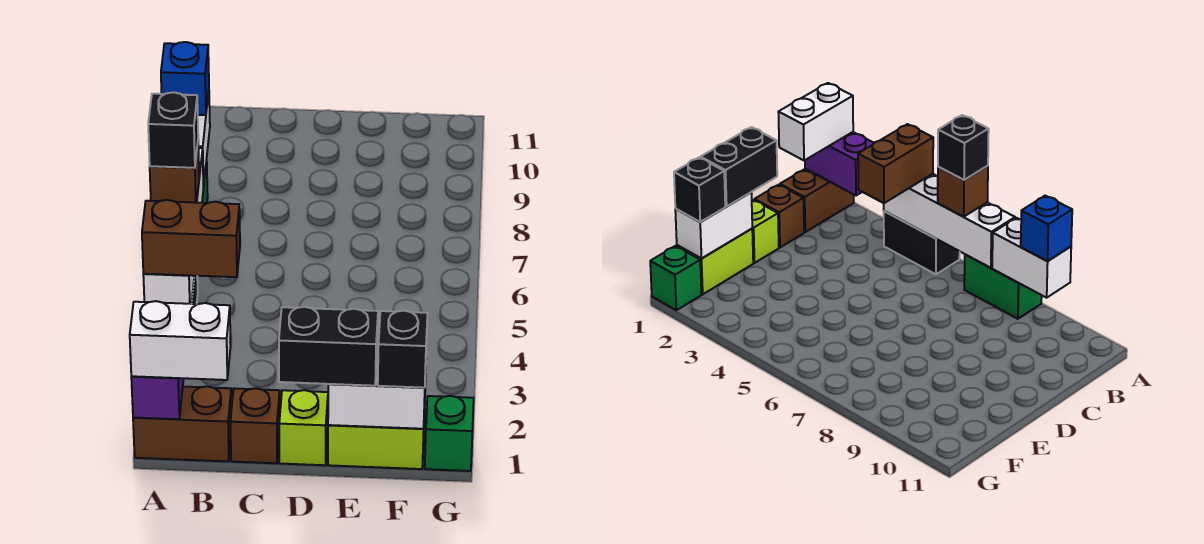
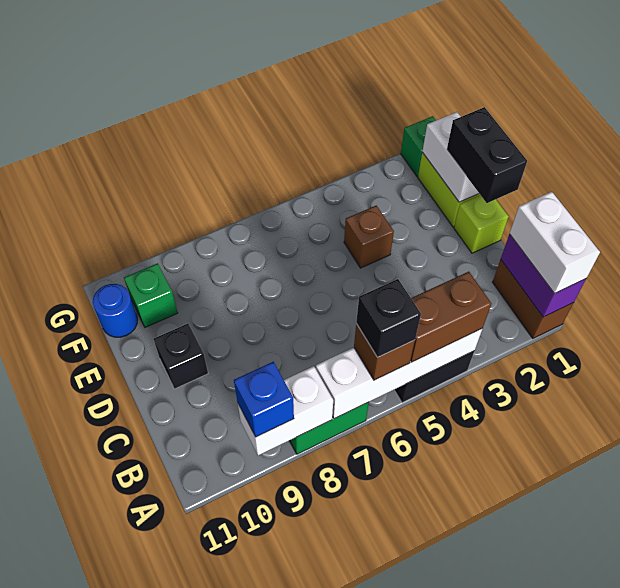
purple brick A1:A2 level 2 -> purple brick A1:B1 level 2
brown brick A4:B4 level 3 -> brown brick A4:A5 level 3
brown brick C1 level 1 -> brown brick E4 level 1
black brick F1 level 3 -> black brick D10 level 1
none -> green brick F10 level 1
none -> blue round brick F11 level 1

